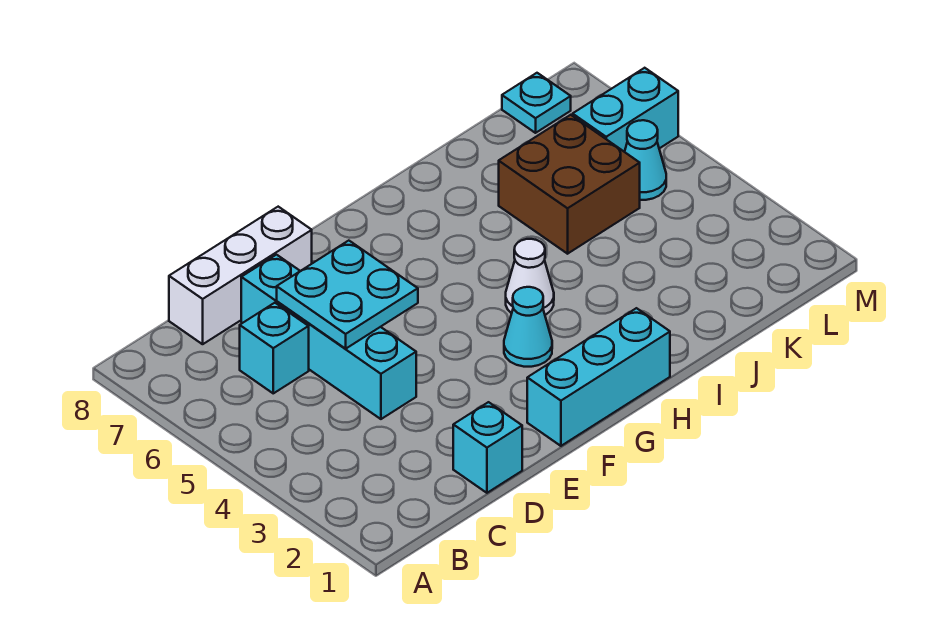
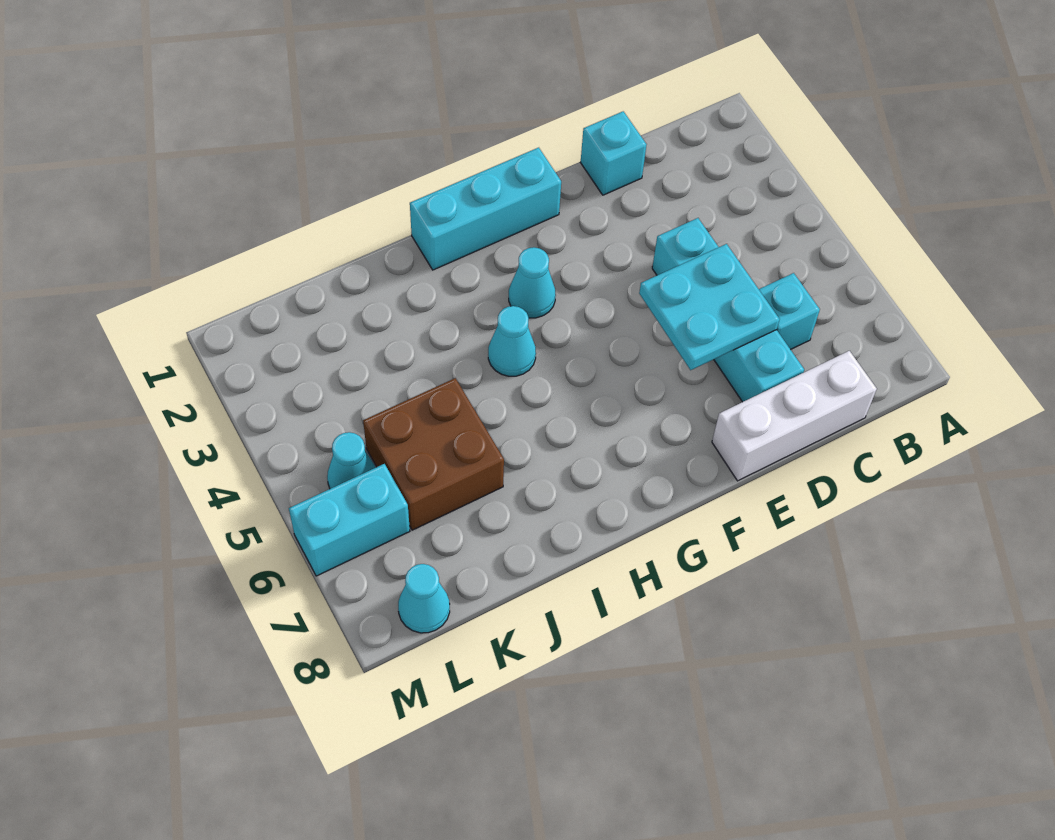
white cone H4 level 1 -> cyan cone H4 level 1
cyan plate L8 level 1 -> cyan cone L8 level 1

